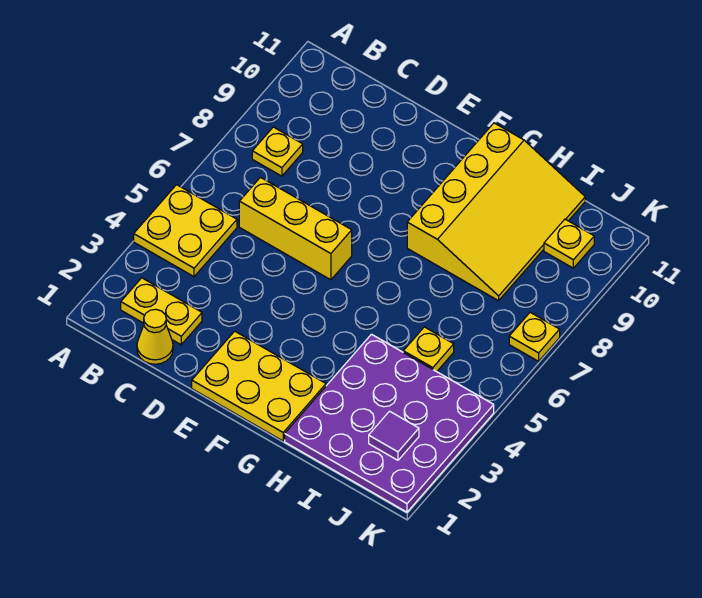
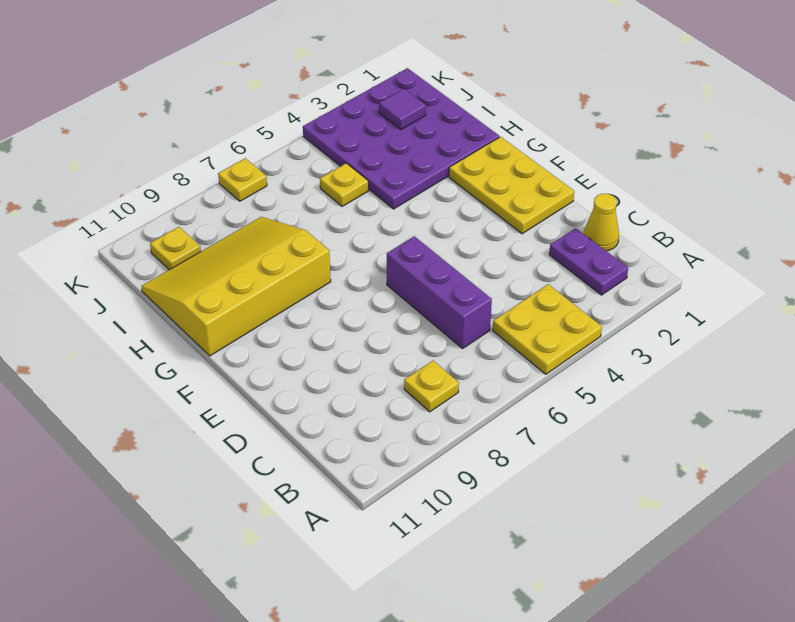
yellow plate B2:C2 level 1 -> purple plate B2:C2 level 1
yellow brick C6:E6 level 1 -> purple brick C6:E6 level 1

